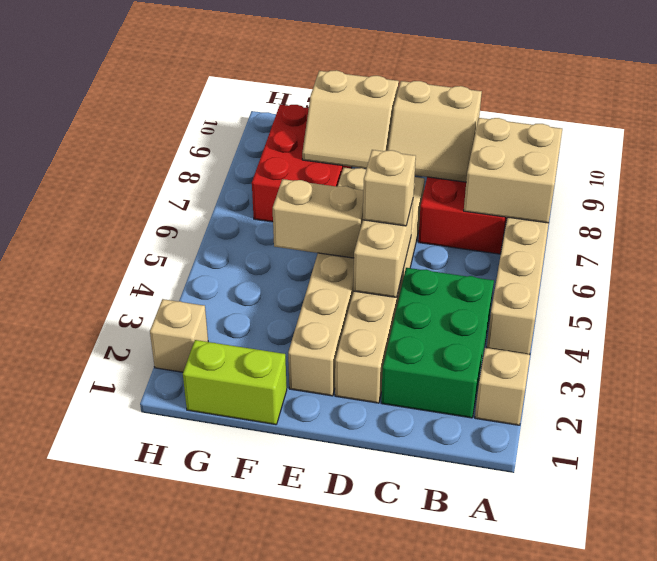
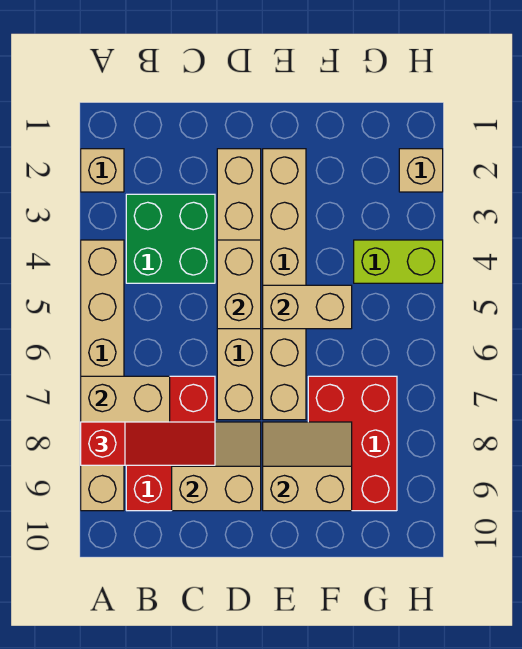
none -> red slope A8:C8 level 3 top A
green brick B2:C4 level 1 -> green brick B3:C4 level 1
tan brick D5 level 3 -> none
lime brick F1:G1 level 1 -> lime brick G4:H4 level 1

